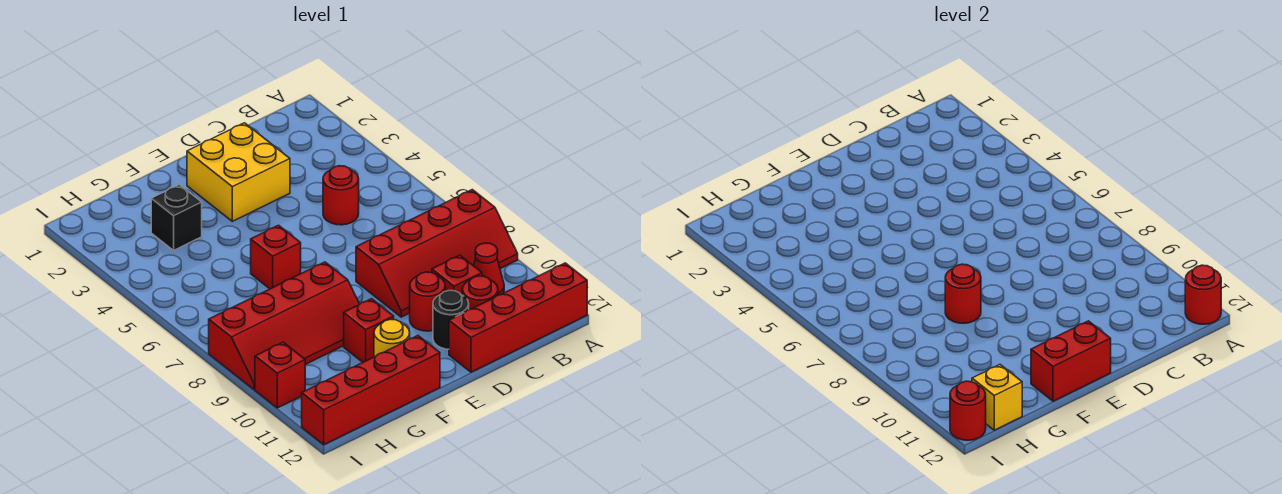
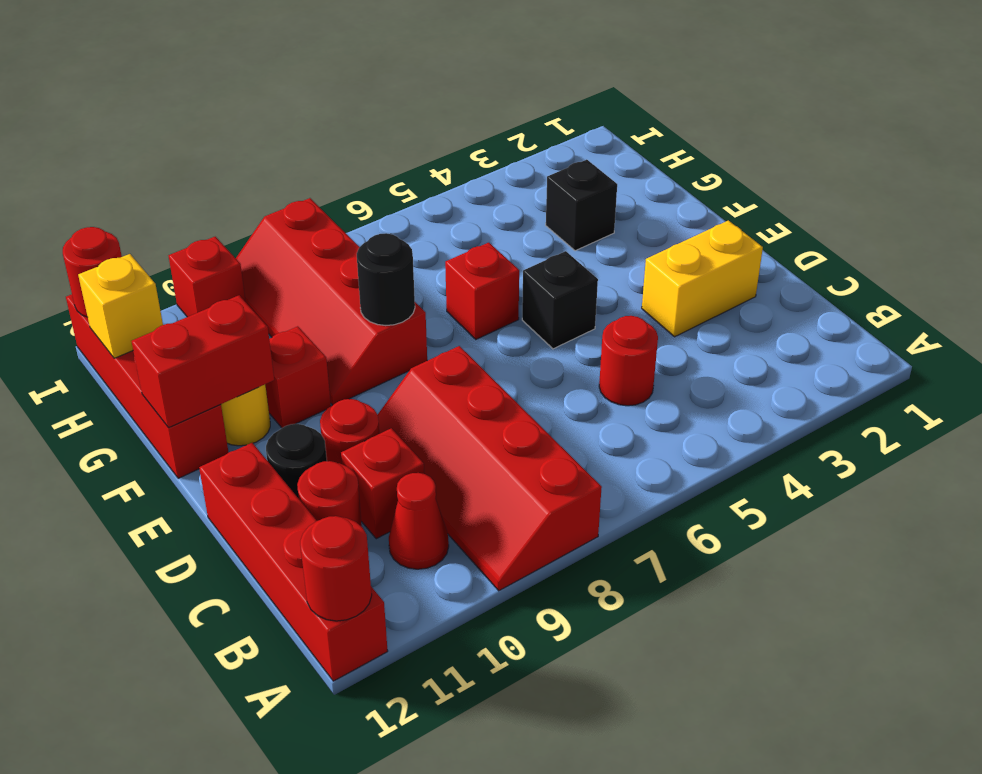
yellow brick D2:E3 level 1 -> yellow brick D2:D3 level 1
none -> black brick E5 level 1
red brick E12:F12 level 2 -> red brick F11:F12 level 2
red round brick F8 level 2 -> black round brick F8 level 2

